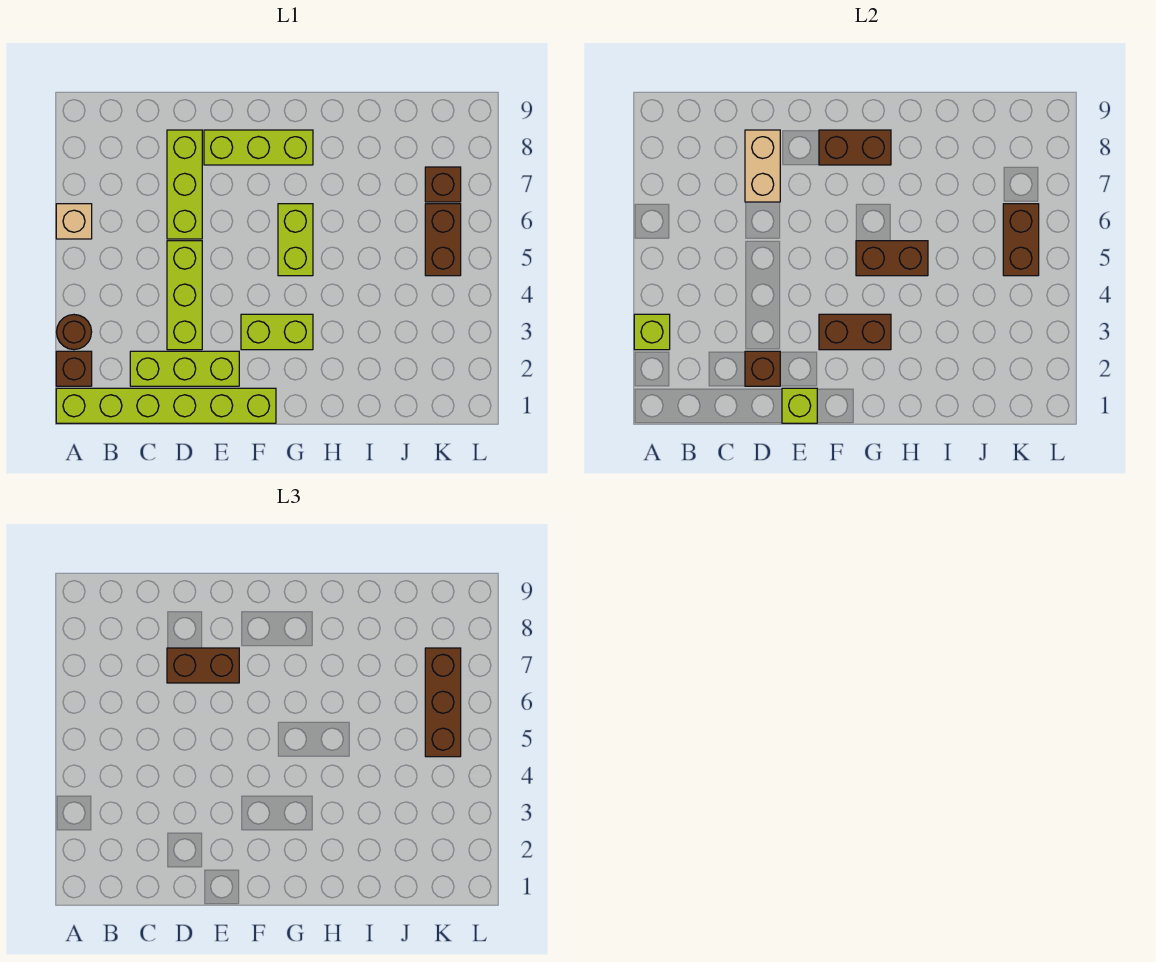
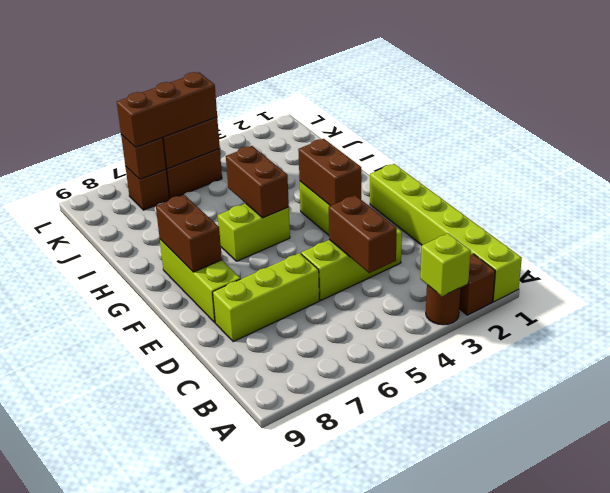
tan brick A6 level 1 -> none
lime brick C2:E2 level 1 -> none
brown brick D2 level 2 -> brown brick K7 level 2
tan brick D7:D8 level 2 -> none
brown brick D7:E7 level 3 -> brown brick C4:D4 level 2
lime brick E1 level 2 -> none

